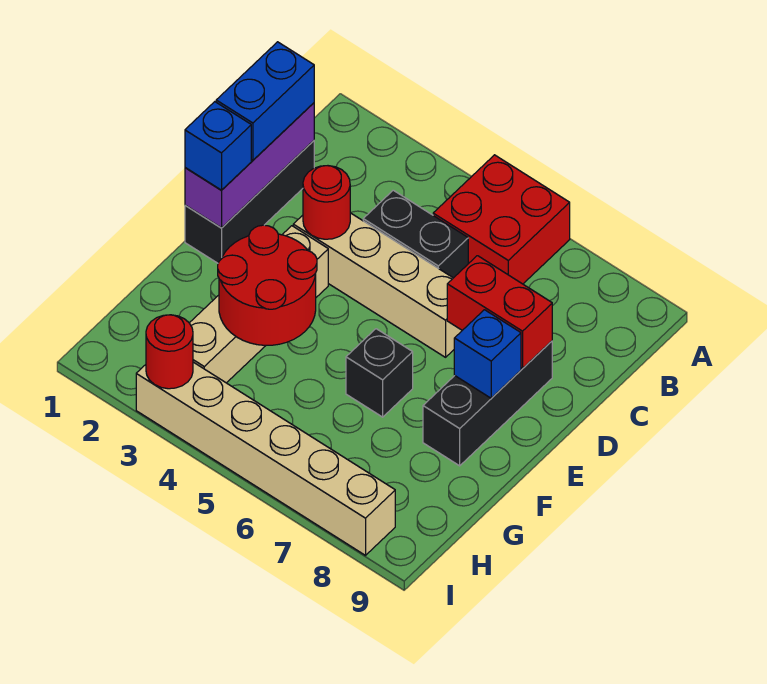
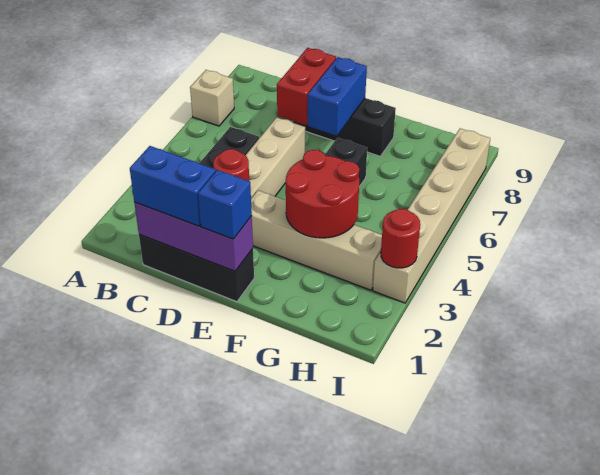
red brick A5:B6 level 1 -> none
none -> tan brick A7 level 1
blue brick E8 level 2 -> blue brick E7:E8 level 2

